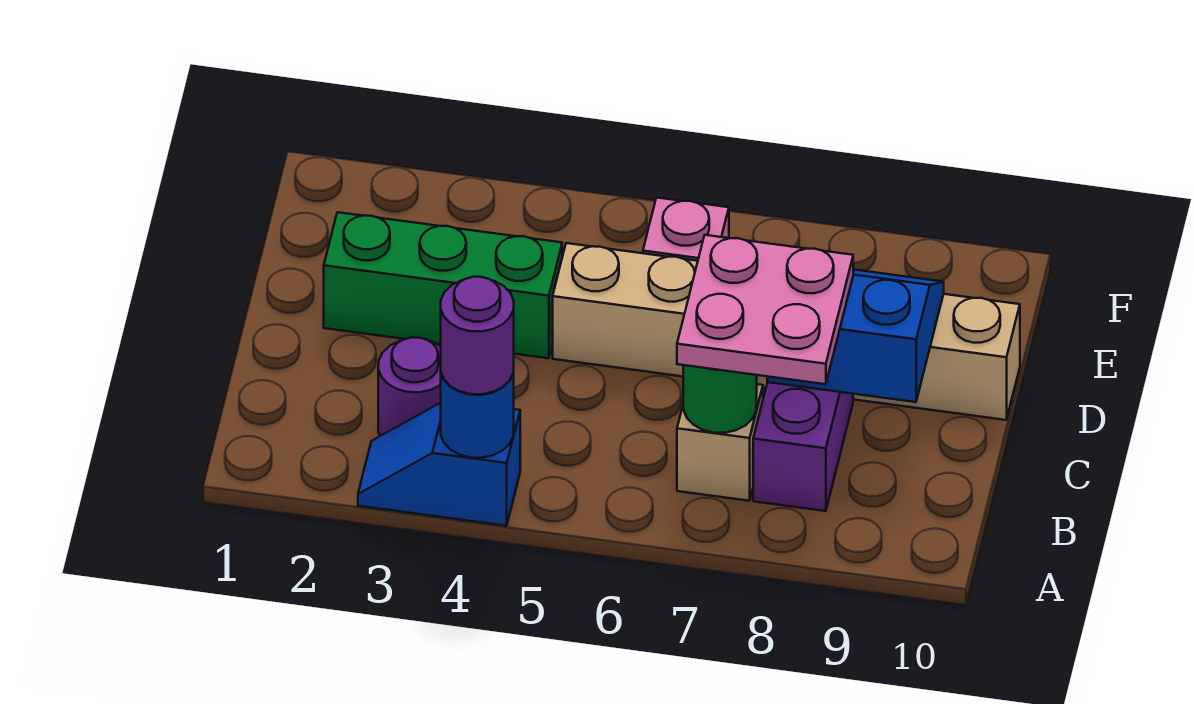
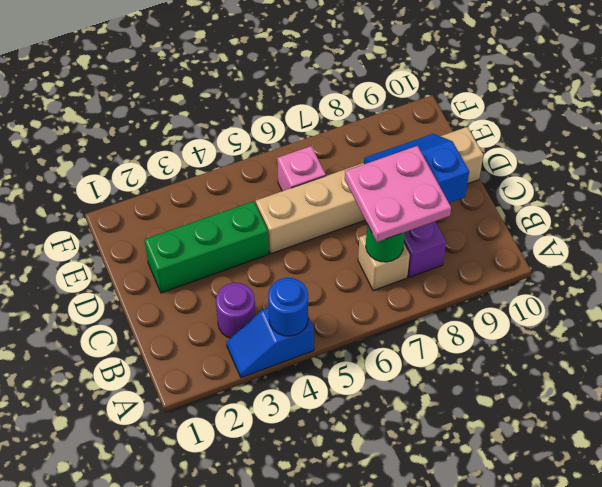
purple round brick A4 level 3 -> none

